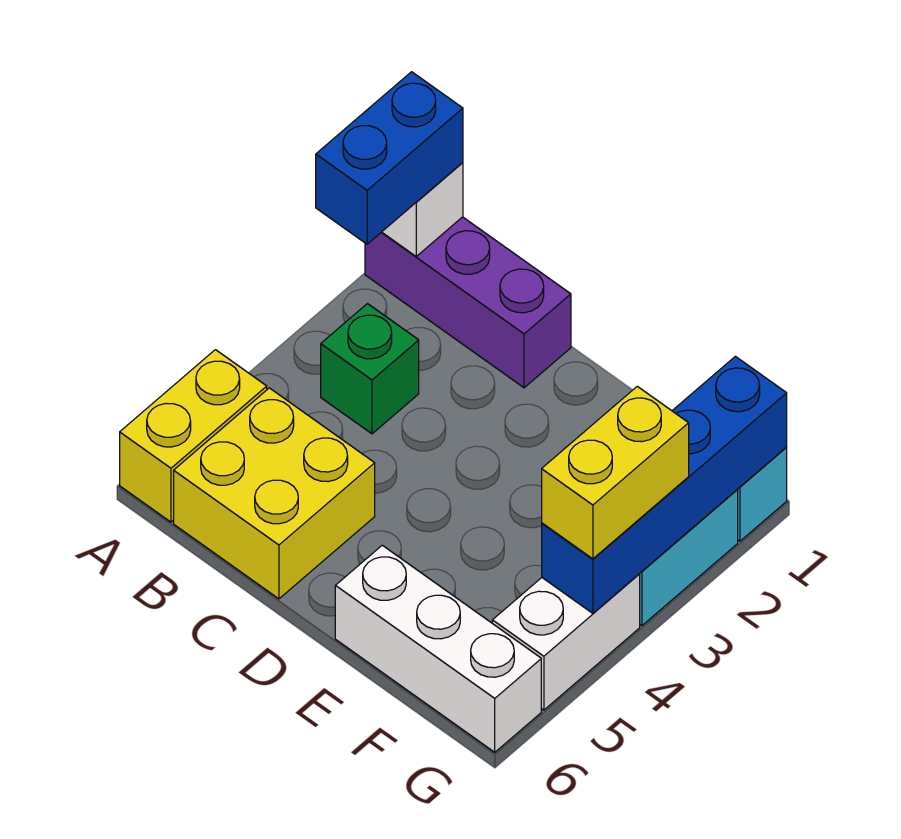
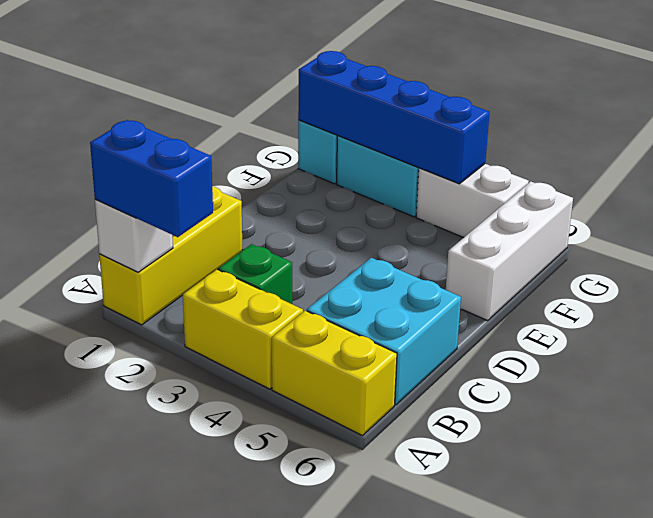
purple brick A1:C1 level 1 -> yellow brick A1:C1 level 1
yellow brick B5:C6 level 1 -> cyan brick B5:C6 level 1
yellow brick G3:G4 level 3 -> yellow brick A3:A4 level 1

